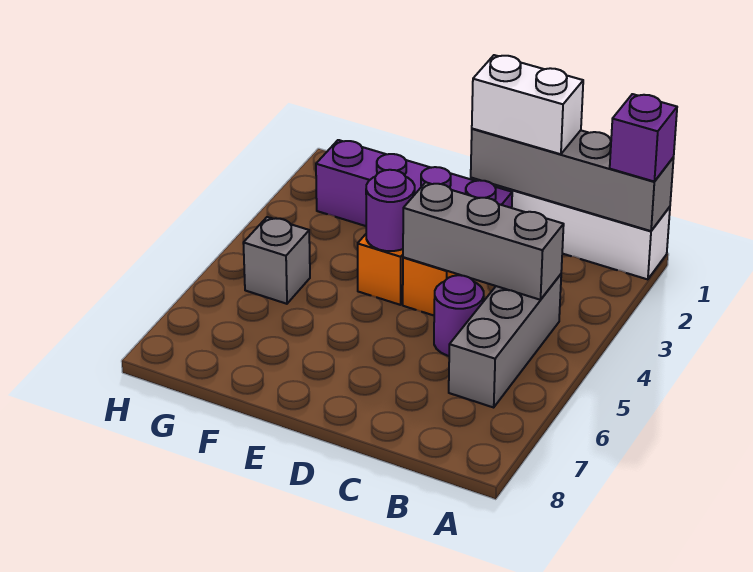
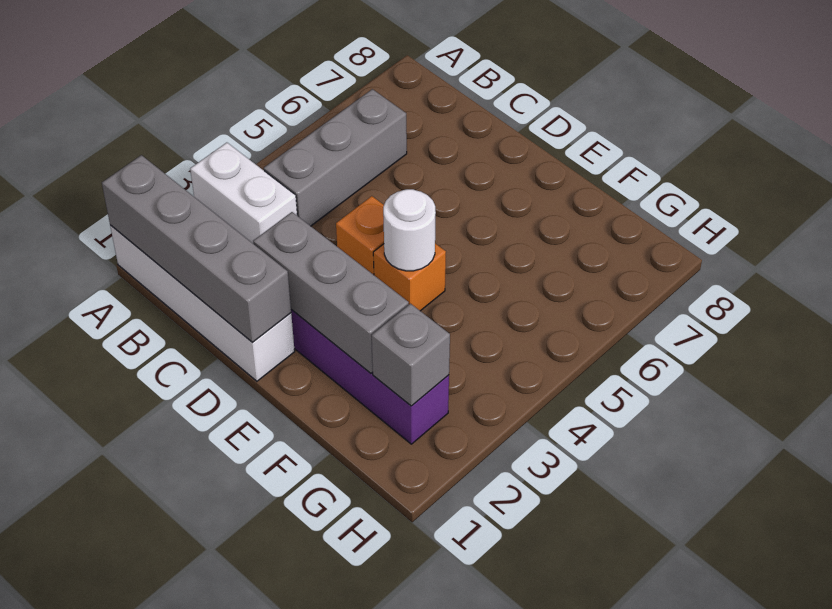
purple brick A1 level 3 -> none
grey brick B4:D4 level 2 -> grey brick D2:F2 level 2
white brick C1:D1 level 3 -> white brick A3:B3 level 1
purple round brick C5 level 1 -> none
purple round brick E4 level 2 -> white round brick E4 level 2
grey brick G5 level 1 -> grey brick G2 level 2

